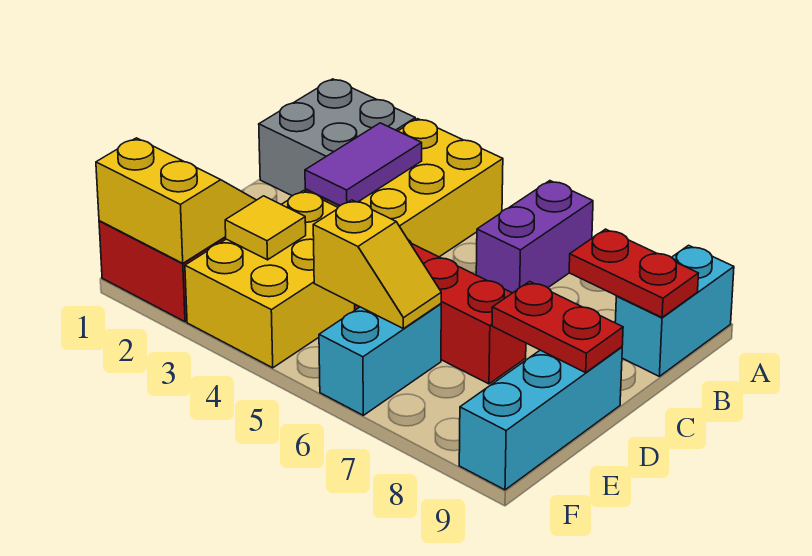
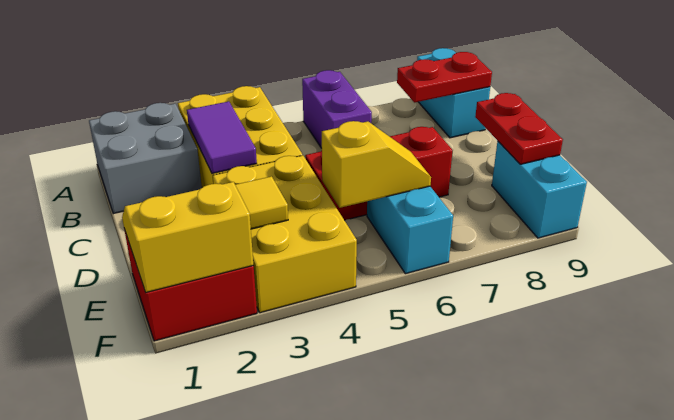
red plate D8:D9 level 2 -> red plate D9:E9 level 2
cyan brick D9:F9 level 1 -> cyan brick E9:F9 level 1

